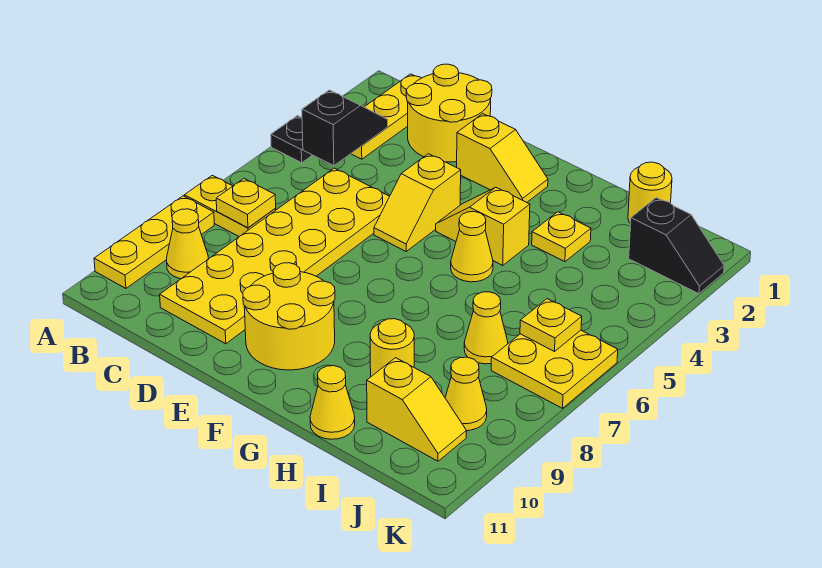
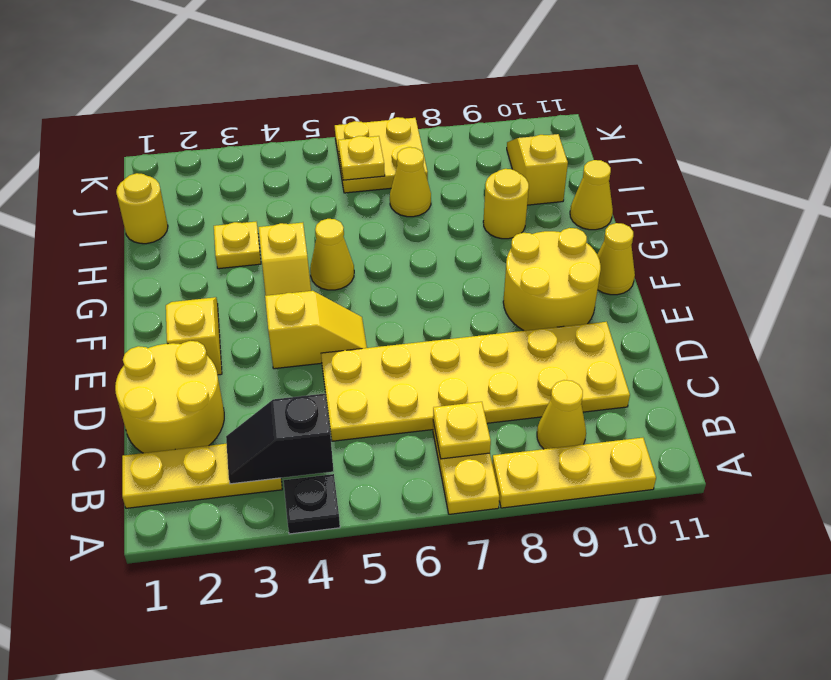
black slope J2:K2 level 1 top J -> none
yellow cone J9 level 1 -> yellow cone F11 level 1

